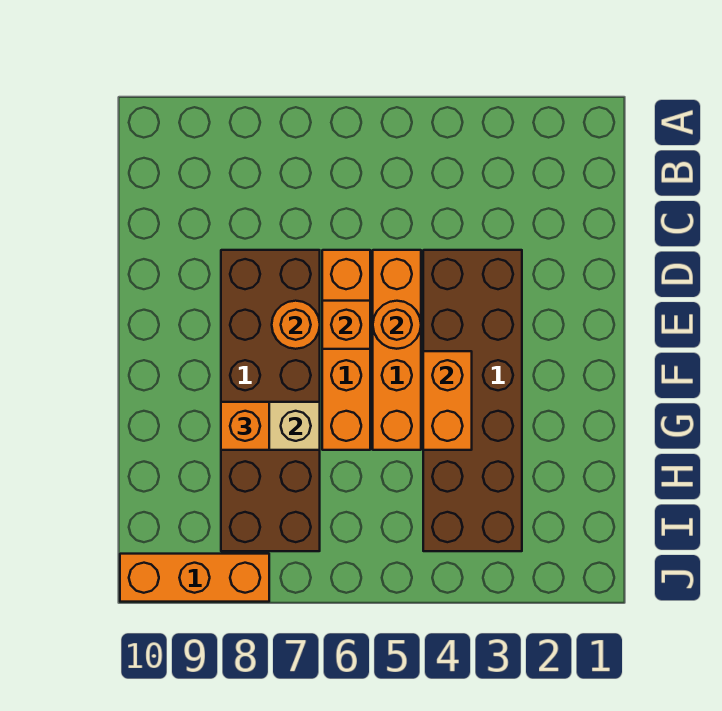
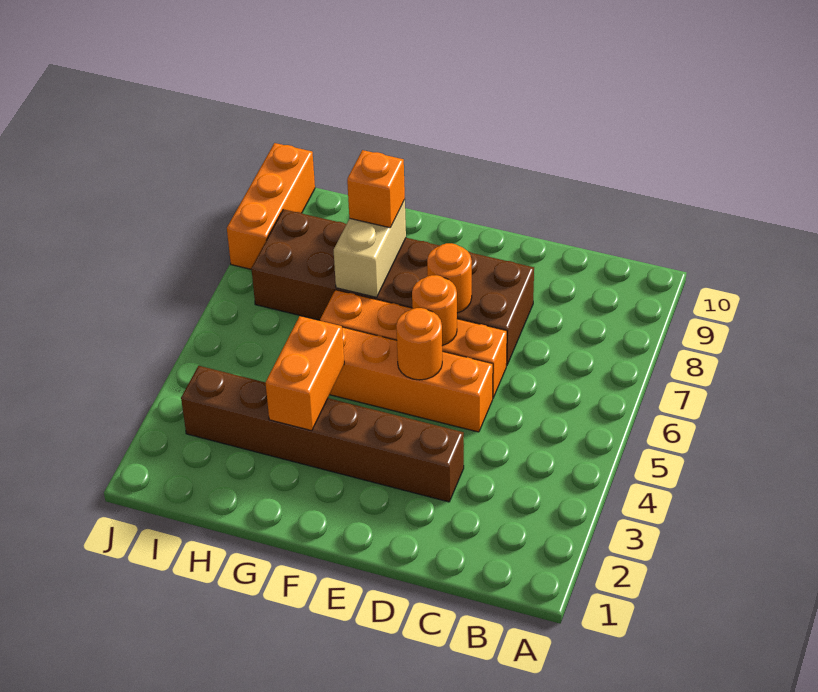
brown brick D3:I4 level 1 -> brown brick D3:I3 level 1
orange brick E6 level 2 -> orange round brick E6 level 2
orange brick F4:G4 level 2 -> orange brick G3:G4 level 2

